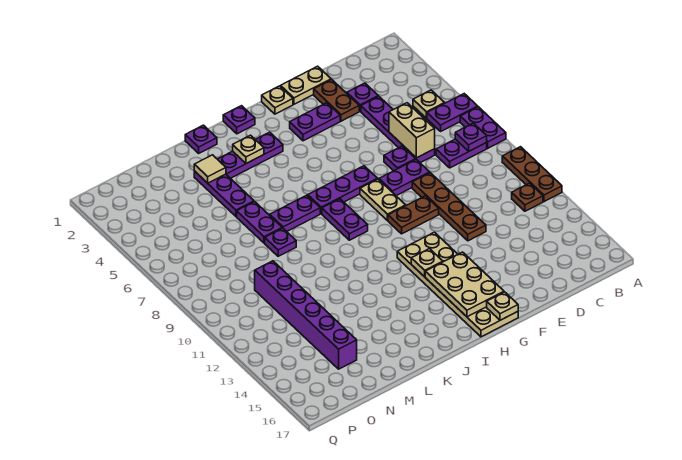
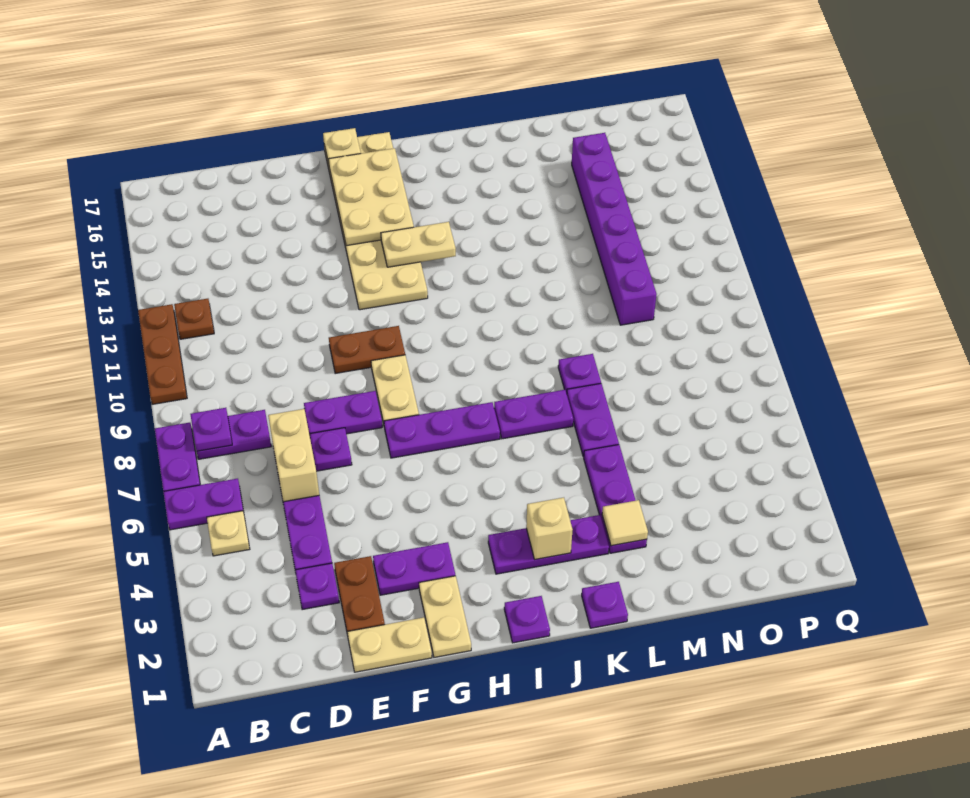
brown plate E9:E12 level 1 -> none
tan plate G1 level 1 -> tan plate G1:G2 level 1
tan plate H13 level 2 -> tan plate H13:I13 level 2
purple plate I8:I9 level 1 -> none
tan plate J3 level 2 -> tan brick J3 level 2

